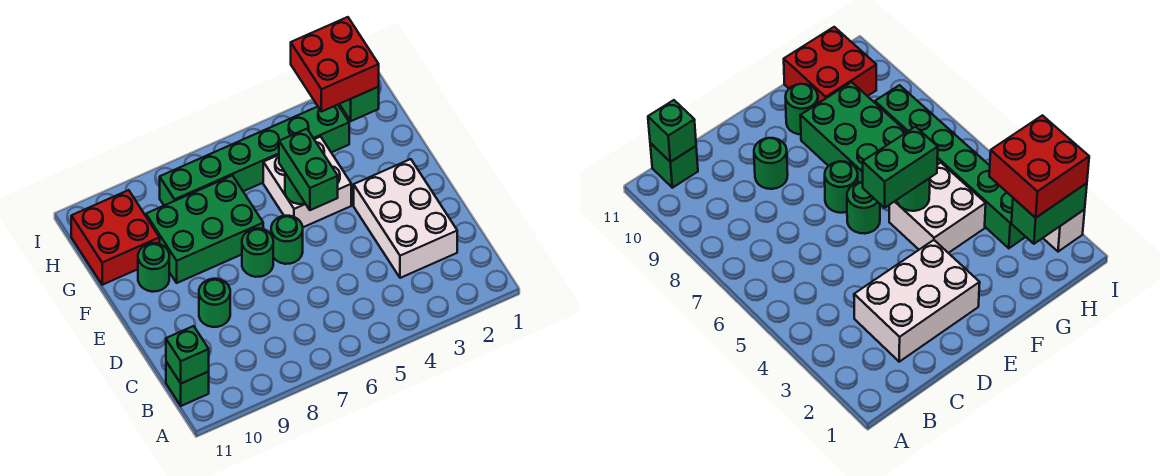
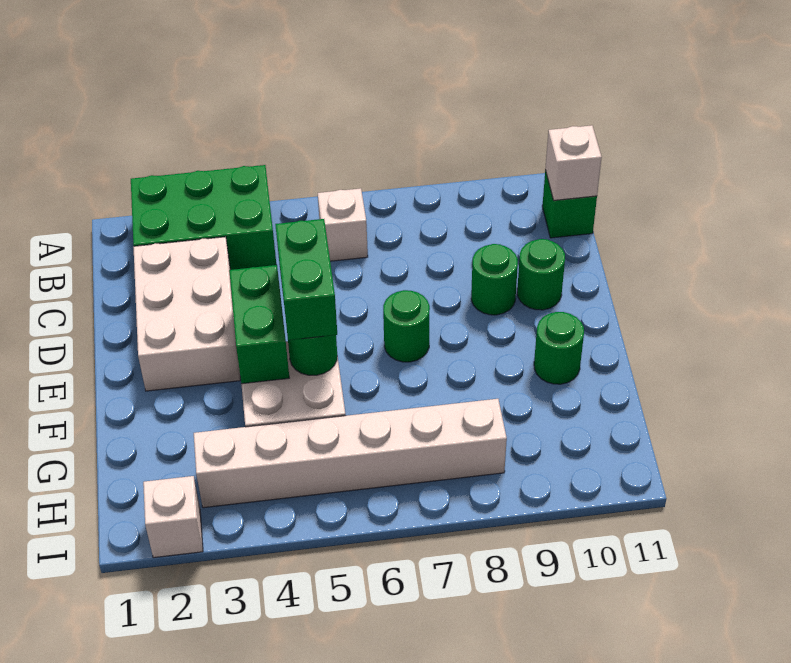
none -> white brick B6 level 1
green brick B11 level 2 -> white brick B11 level 2
green round brick E6 level 1 -> green round brick D10 level 1
green brick F7:G9 level 1 -> green brick A2:B4 level 1
red brick G10:H11 level 1 -> none
green brick H2:I2 level 2 -> green brick E4:F4 level 2
red brick H2:I3 level 3 -> none
green brick H3:H8 level 1 -> white brick H3:H8 level 1

